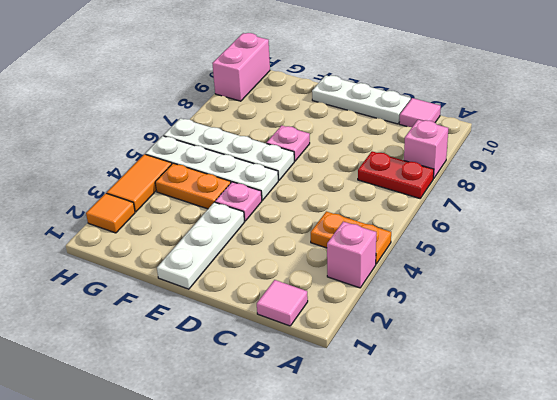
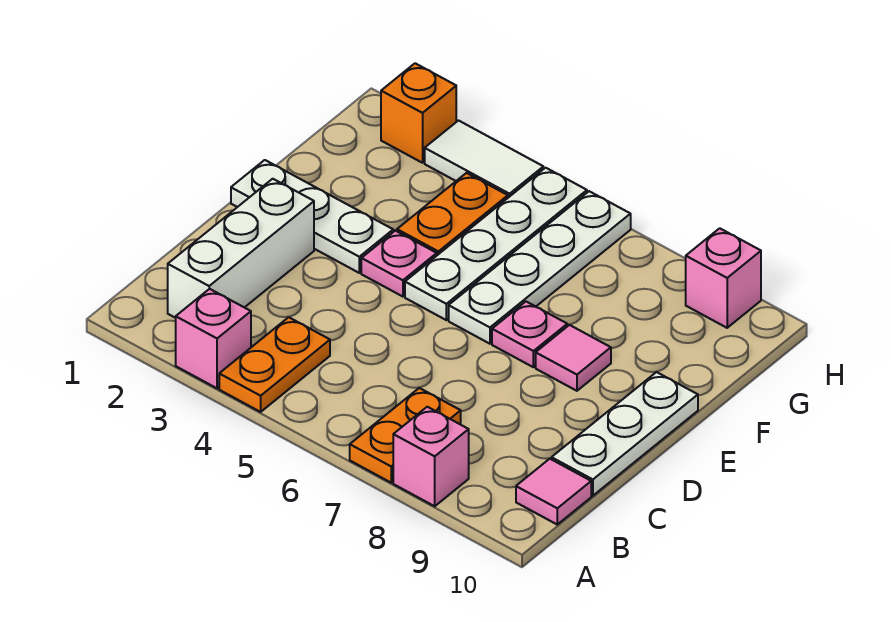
red plate A7:B7 level 1 -> orange plate A7:B7 level 1
pink tile B1 level 1 -> pink tile E8 level 1
none -> white brick B2:D2 level 1
orange tile H2 level 1 -> orange brick H2 level 1
orange tile H3:H4 level 1 -> white tile H3:H4 level 1
pink brick H9:H10 level 1 -> pink brick H9 level 1

